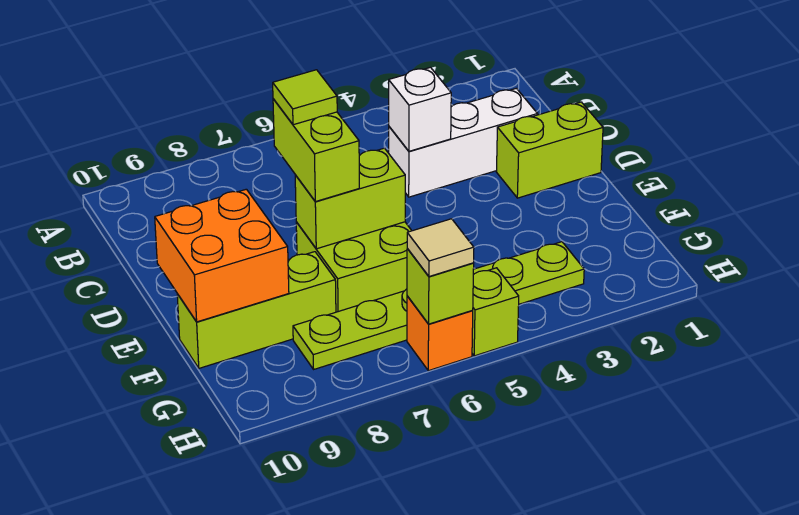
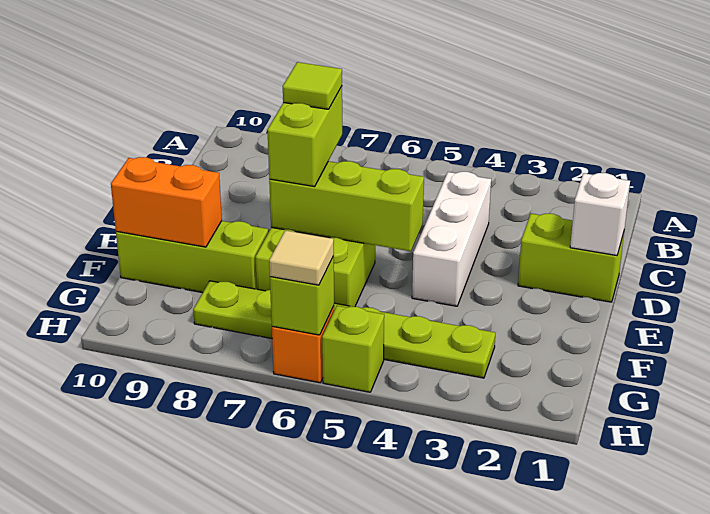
white brick C2:C4 level 1 -> white brick C4:E4 level 1
white brick C4 level 2 -> white brick D1 level 2
lime brick E6:E7 level 2 -> lime brick E5:E7 level 2
orange brick E9:F10 level 2 -> orange brick F9:F10 level 2

